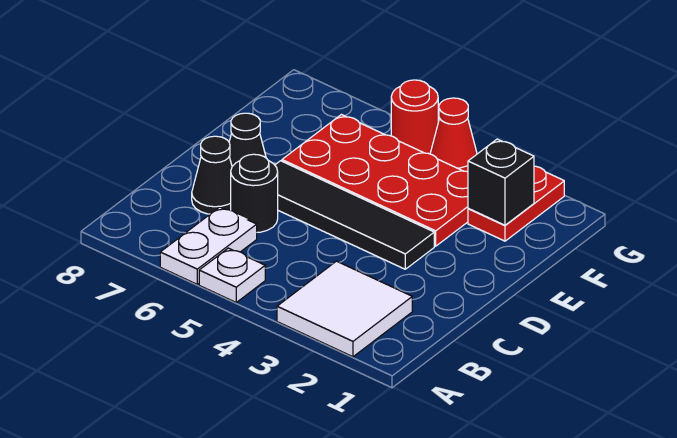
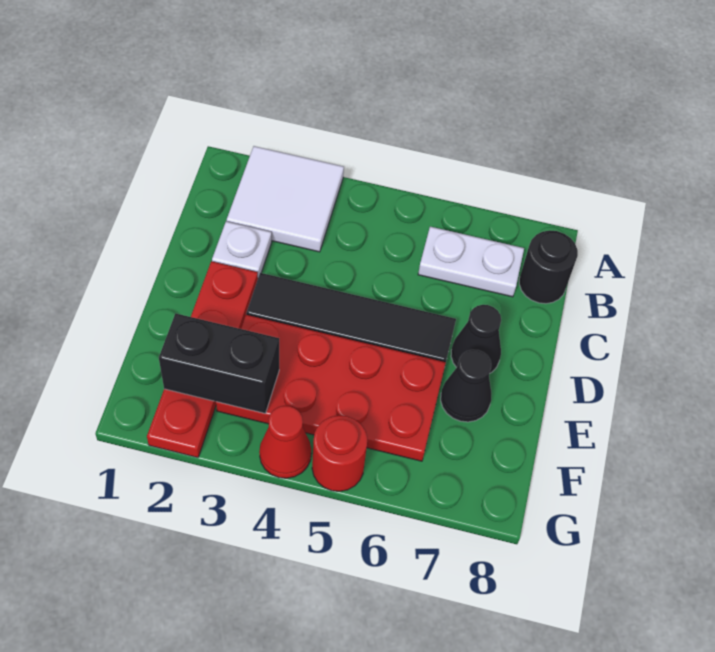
white plate A5 level 1 -> white plate C2 level 1
white plate A6:B6 level 1 -> white plate B6:B7 level 1
black round brick C6 level 1 -> black round brick B8 level 1
black cone C7 level 1 -> black cone E7 level 1
red plate F2:G2 level 1 -> red plate D2:G2 level 1
black brick F2 level 2 -> black brick F2:F3 level 2

